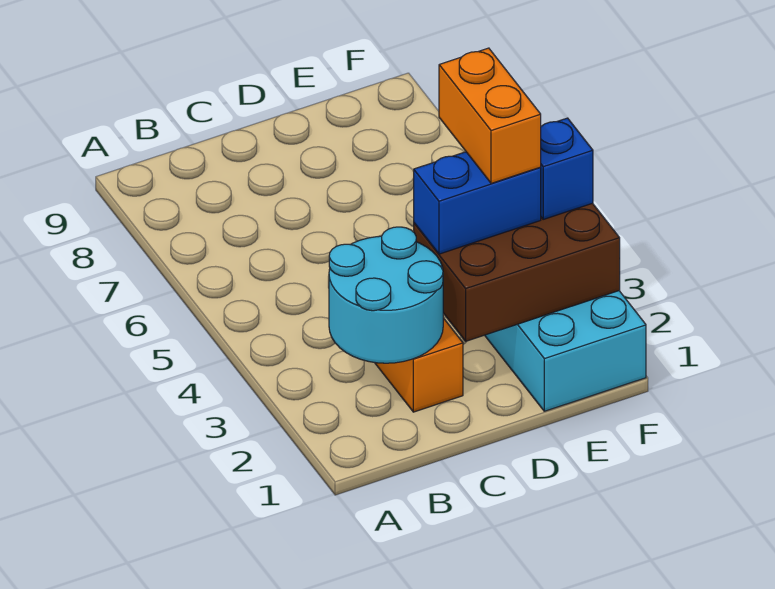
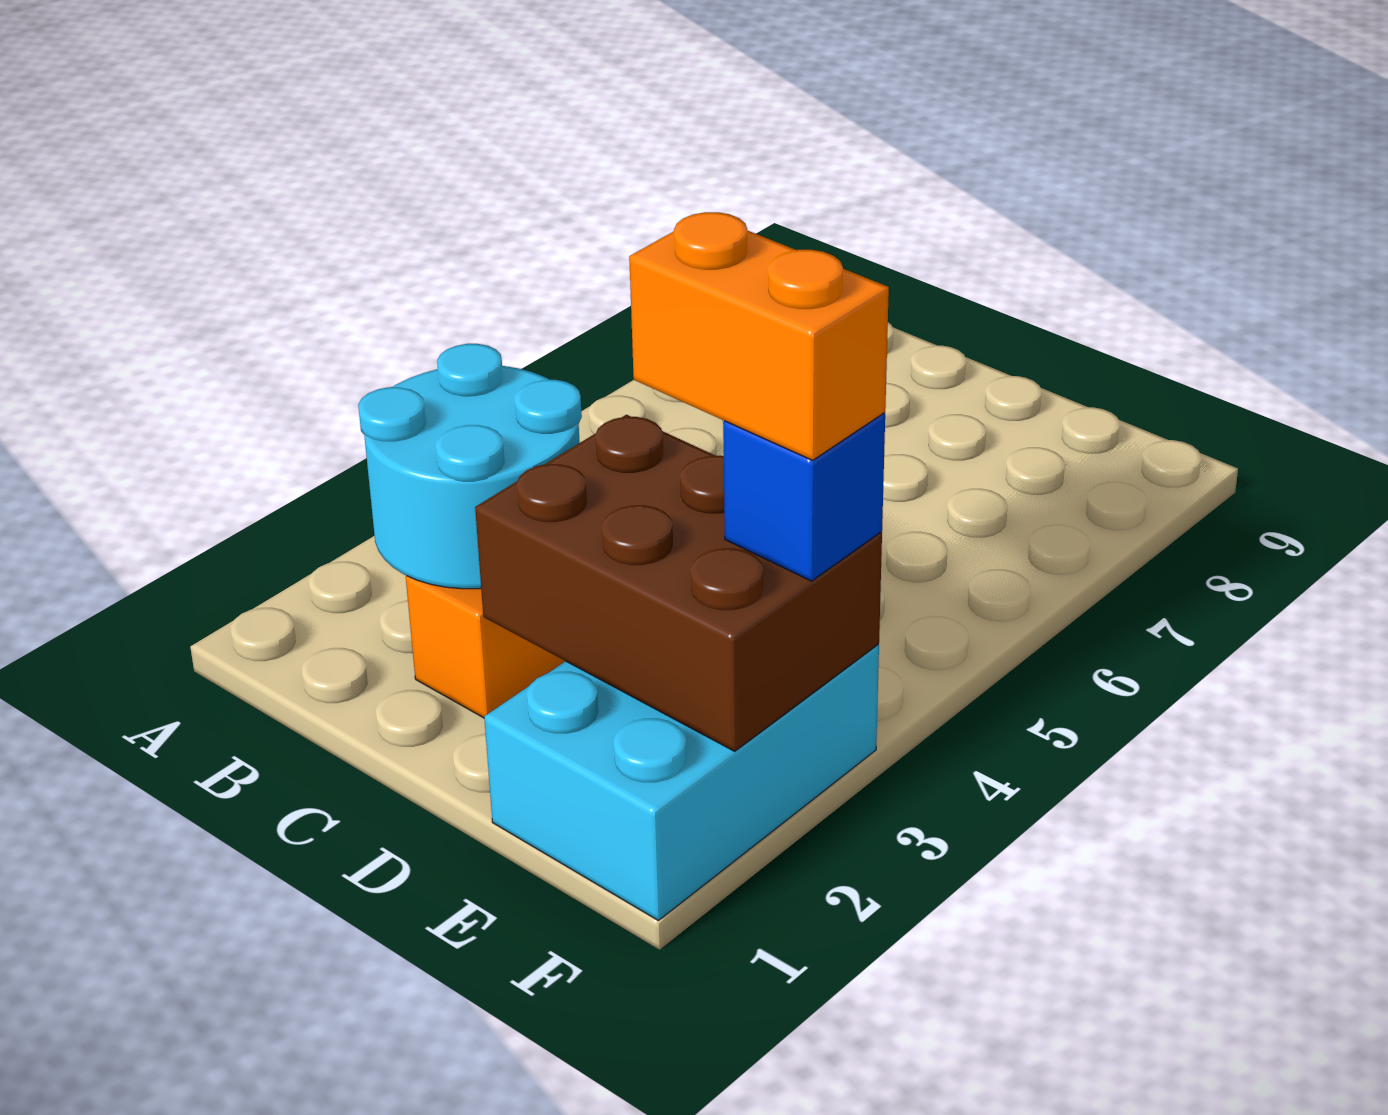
blue brick D3:E3 level 3 -> none
orange brick E3:E4 level 4 -> orange brick E3:F3 level 4

